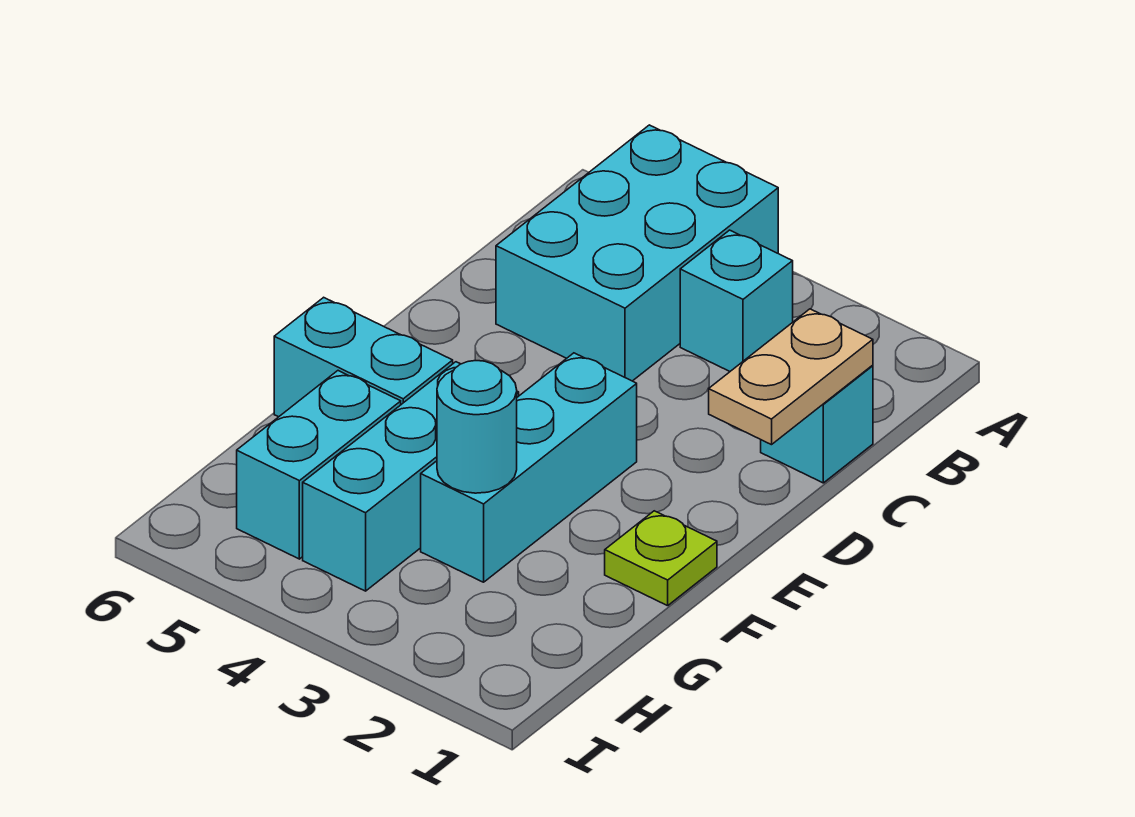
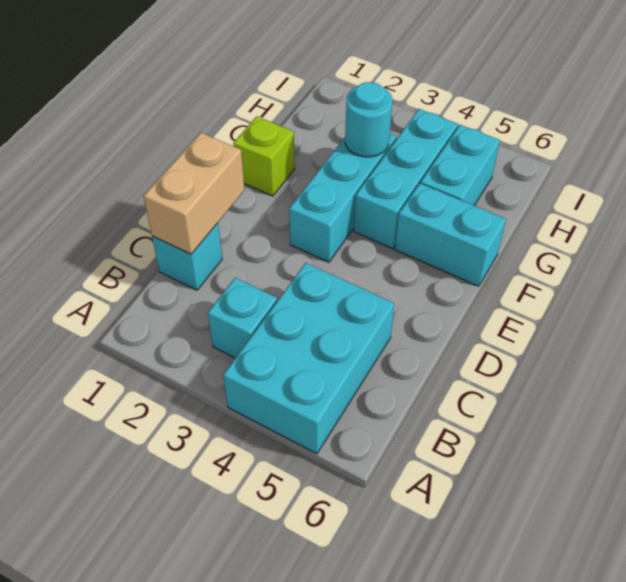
tan plate C1:D1 level 2 -> tan brick C1:D1 level 2
lime plate F1 level 1 -> lime brick F1 level 1

